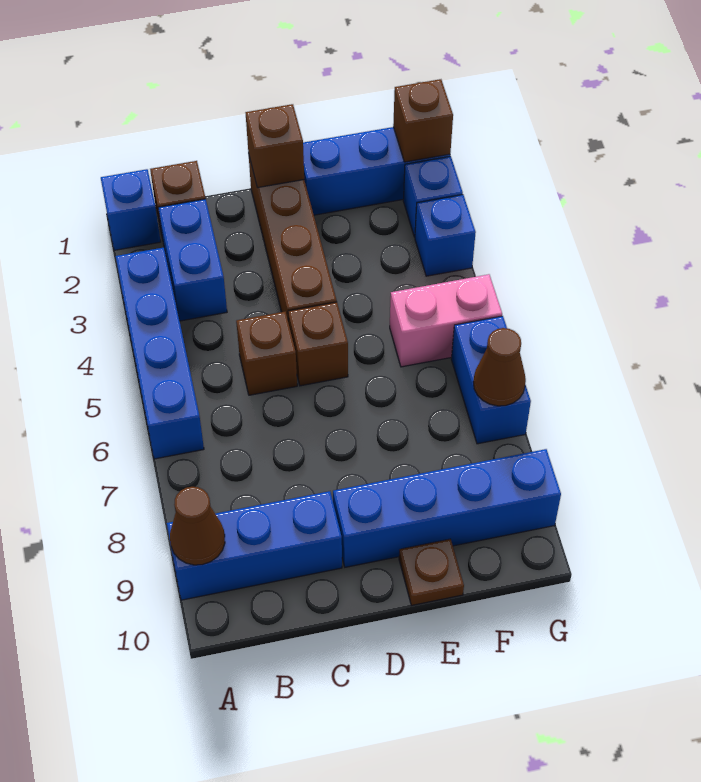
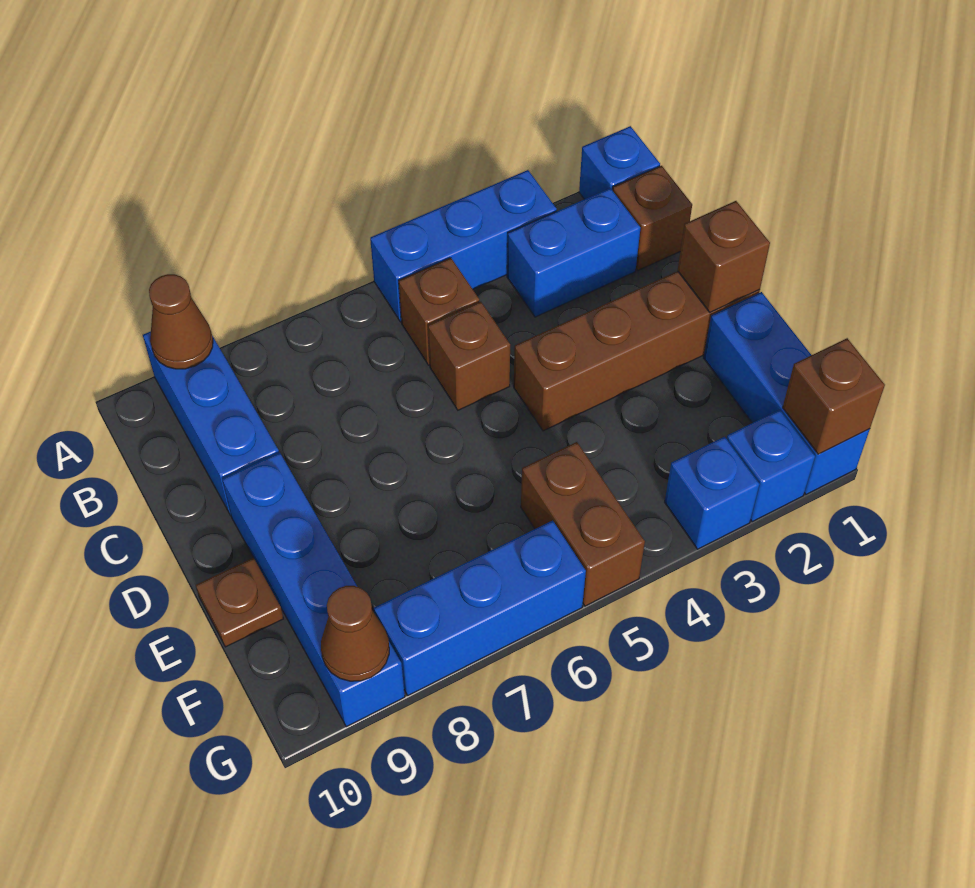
blue brick A3:A6 level 1 -> blue brick A3:A5 level 1
brown brick D5 level 1 -> brown brick B5 level 1
pink brick F5:G5 level 1 -> brown brick F5:G5 level 1
blue brick G6:G7 level 1 -> blue brick G6:G8 level 1
brown cone G7 level 2 -> brown cone G9 level 2

